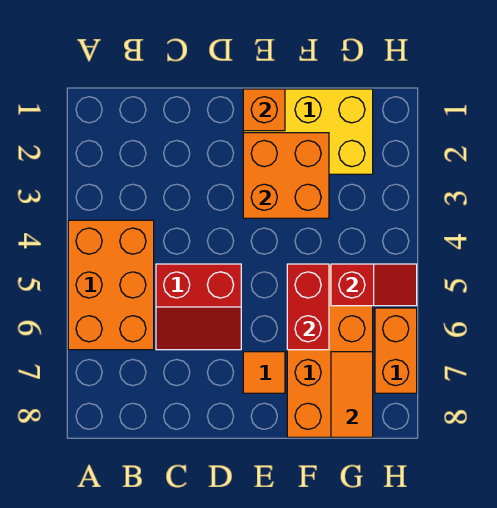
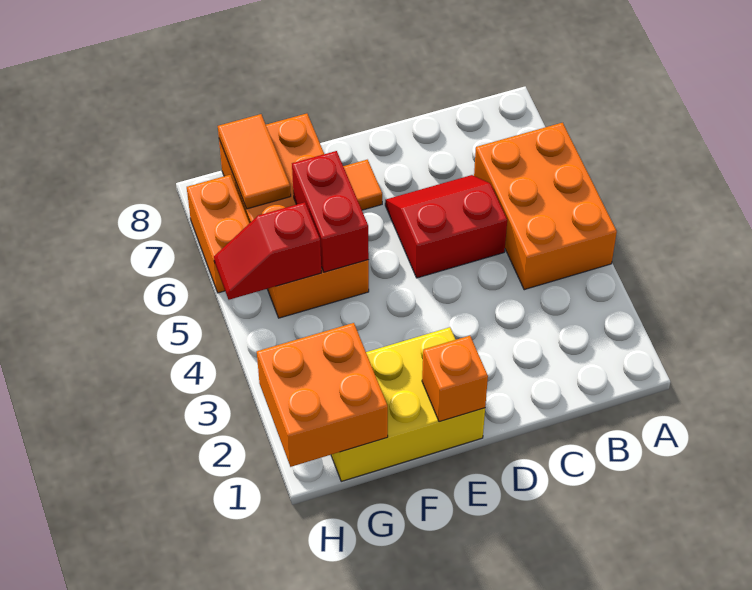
orange brick E2:F3 level 2 -> orange brick G1:H2 level 2

